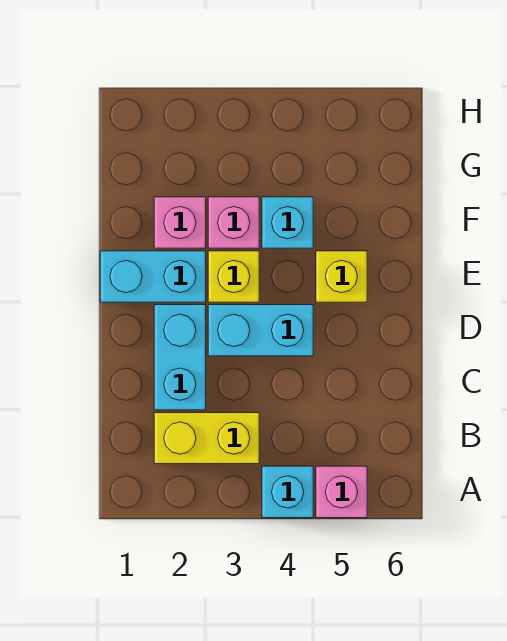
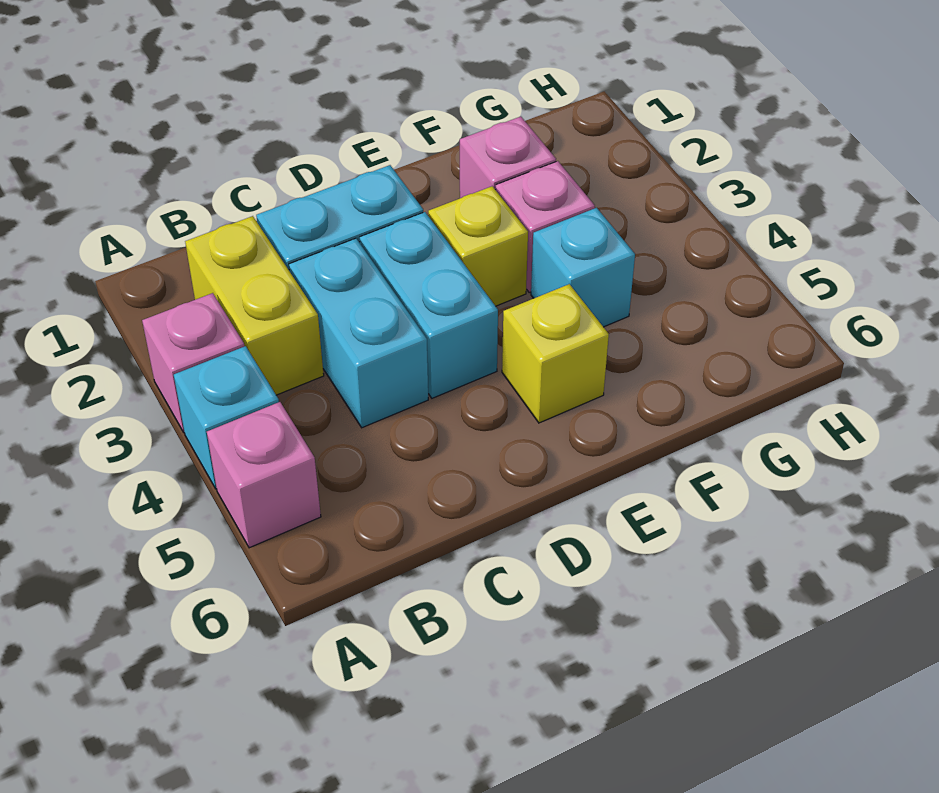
none -> pink brick A3 level 1
cyan brick E1:E2 level 1 -> cyan brick C3:C4 level 1

